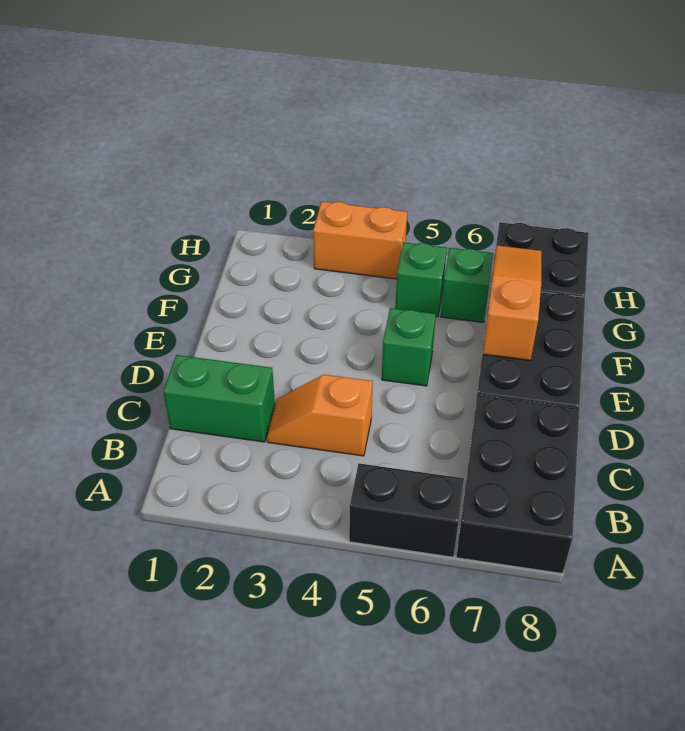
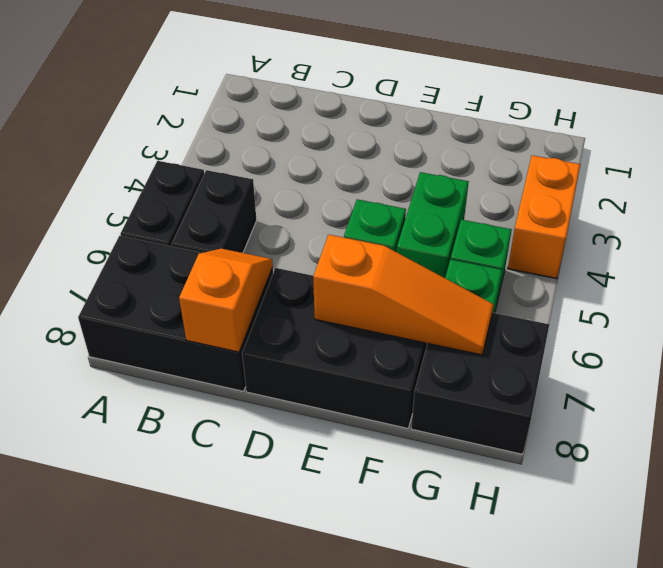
none -> black brick B5:B6 level 1
green brick C1:C2 level 1 -> green brick F4:F5 level 1
orange slope C3:C4 level 1 top 4 -> orange slope C7:C8 level 2 top 8

